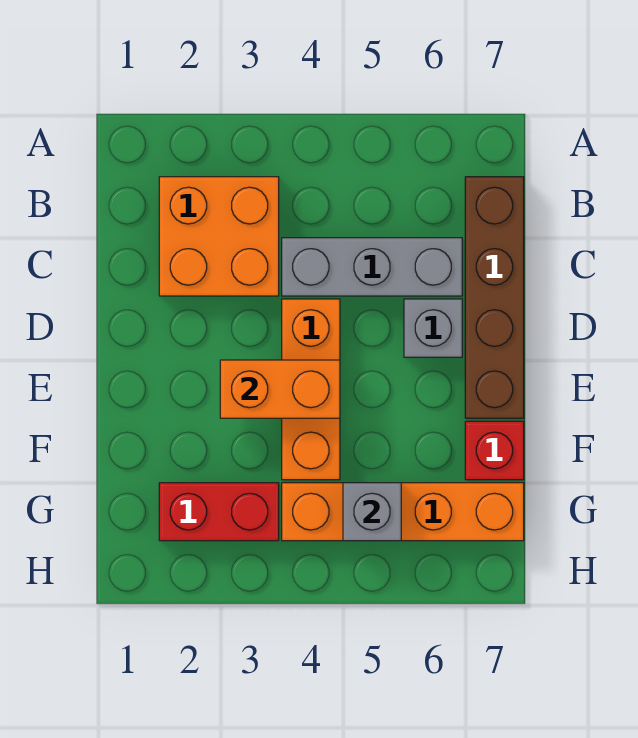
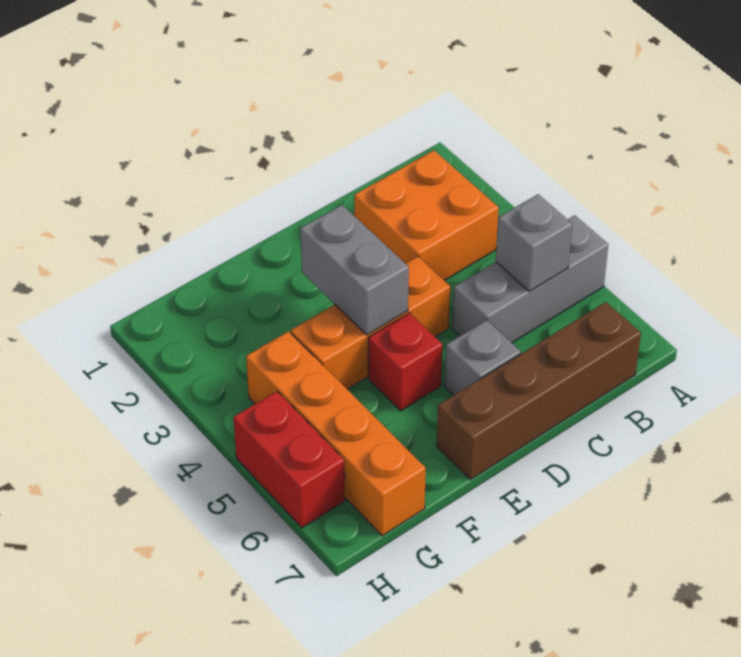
grey brick C4:C6 level 1 -> grey brick A5:C5 level 1
orange brick E3:E4 level 2 -> grey brick E3:E4 level 2
red brick F7 level 1 -> red brick E5 level 1
red brick G2:G3 level 1 -> red brick H5:H6 level 1
grey brick G5 level 2 -> grey brick B5 level 2

